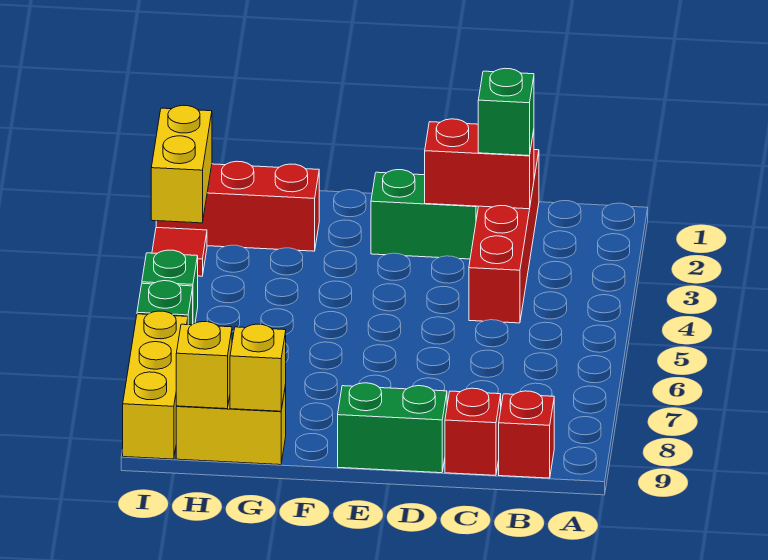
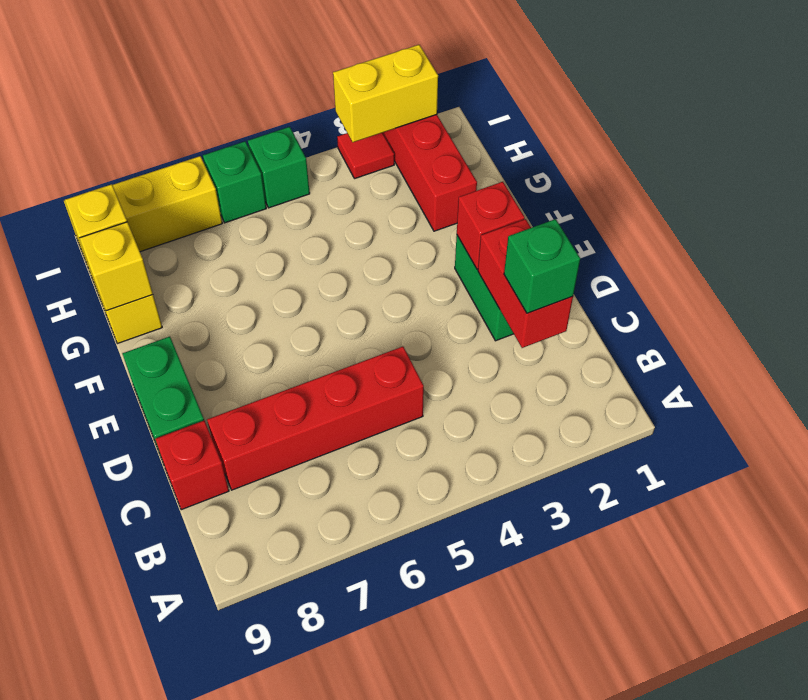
red brick B9 level 1 -> red brick E2 level 2
red brick C1:C4 level 1 -> red brick C5:C8 level 1

